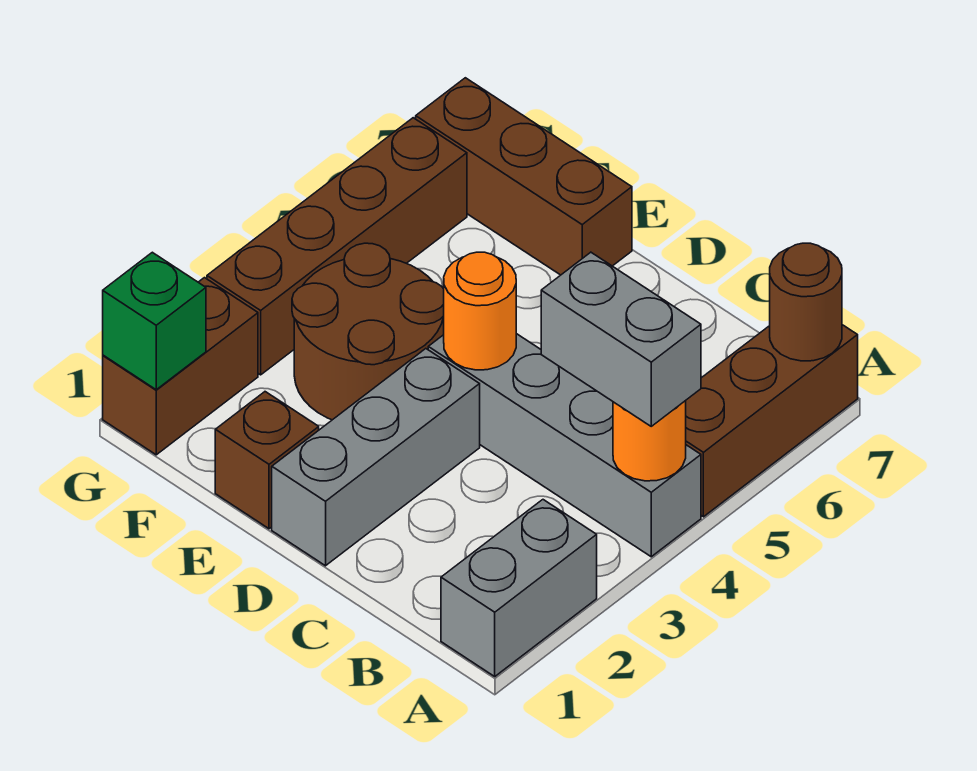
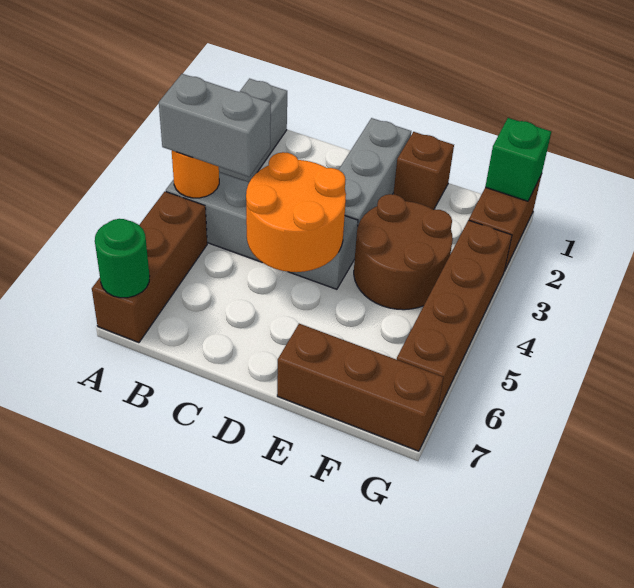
brown round brick A7 level 2 -> green round brick A7 level 2
orange round brick D4 level 2 -> orange round brick C4:D5 level 2

